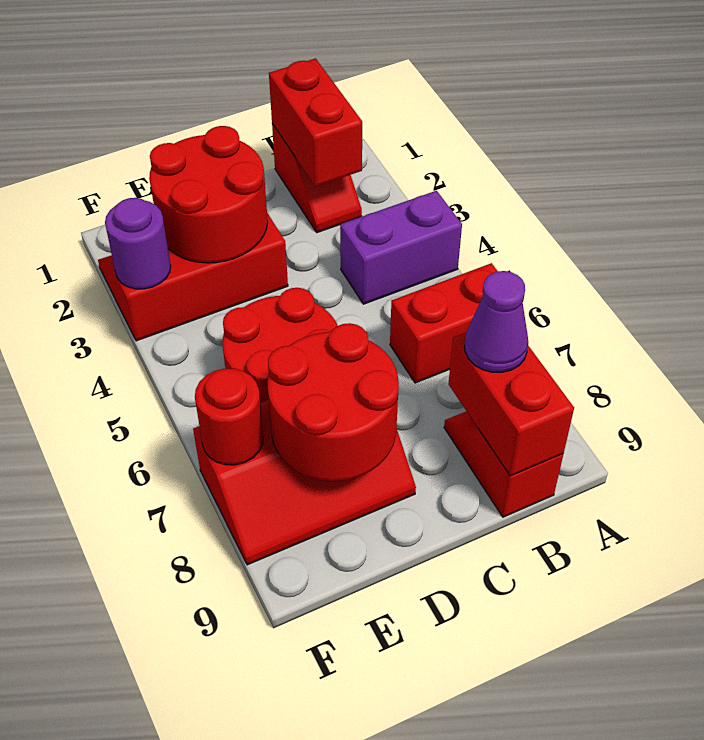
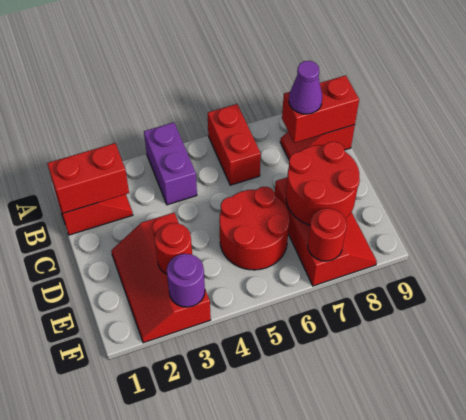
red round brick D2:E3 level 2 -> red round brick E3 level 2

